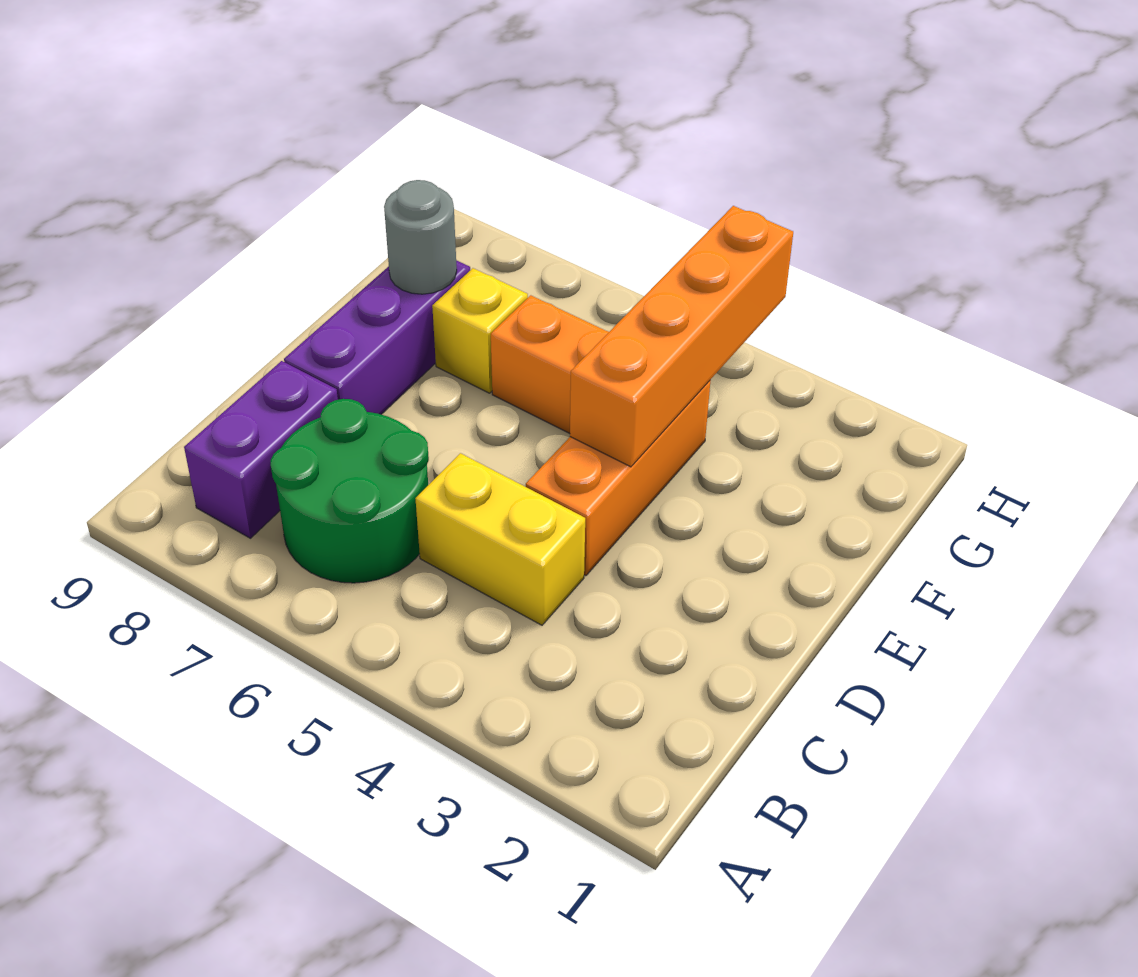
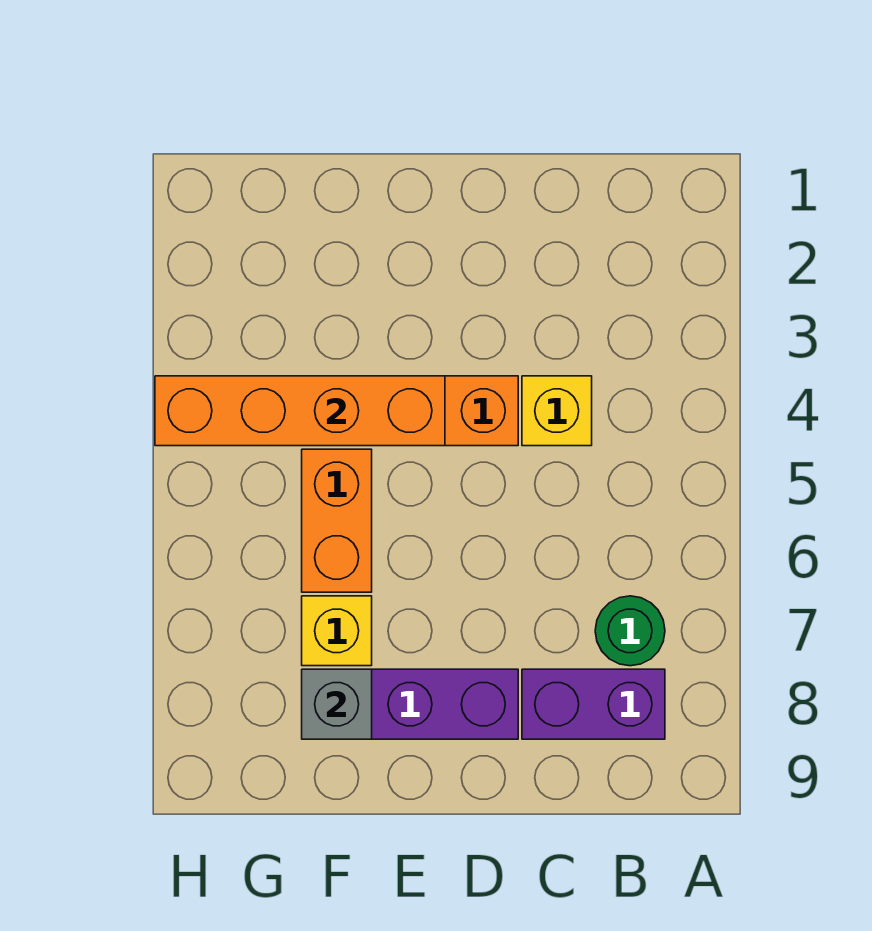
green round brick B6:C7 level 1 -> green round brick B7 level 1
yellow brick C4:C5 level 1 -> yellow brick C4 level 1
grey round brick F8 level 2 -> grey brick F8 level 2

